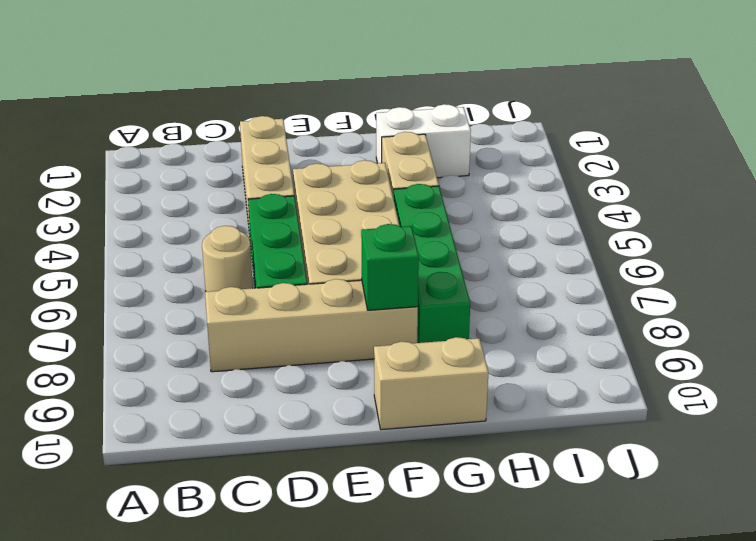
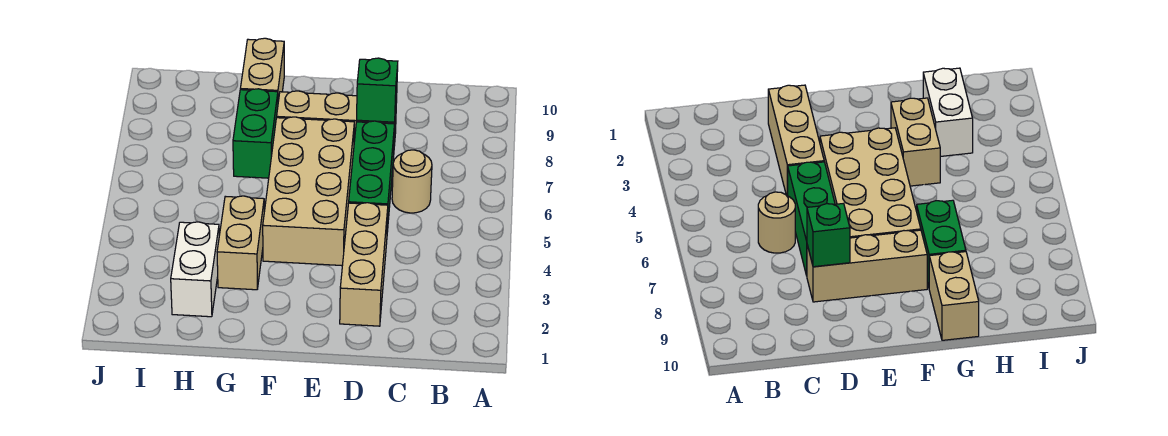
tan brick C8:F8 level 1 -> tan brick D8:F8 level 1
green brick F8 level 2 -> green brick D8 level 2
tan brick F10:G10 level 1 -> tan brick G9:G10 level 1
white brick G2:H2 level 1 -> white brick H2:H3 level 1
green brick G5:G8 level 1 -> green brick G7:G8 level 1

